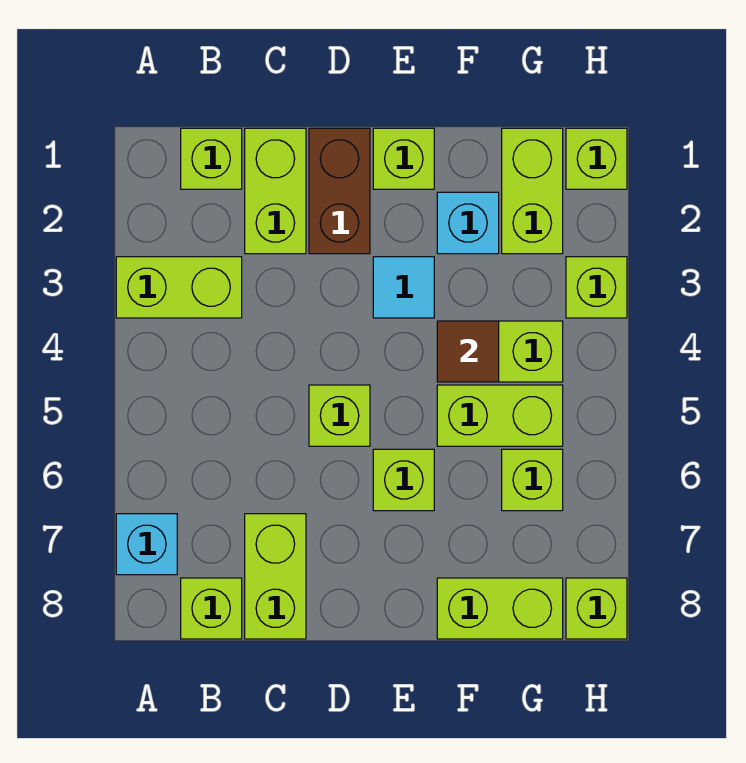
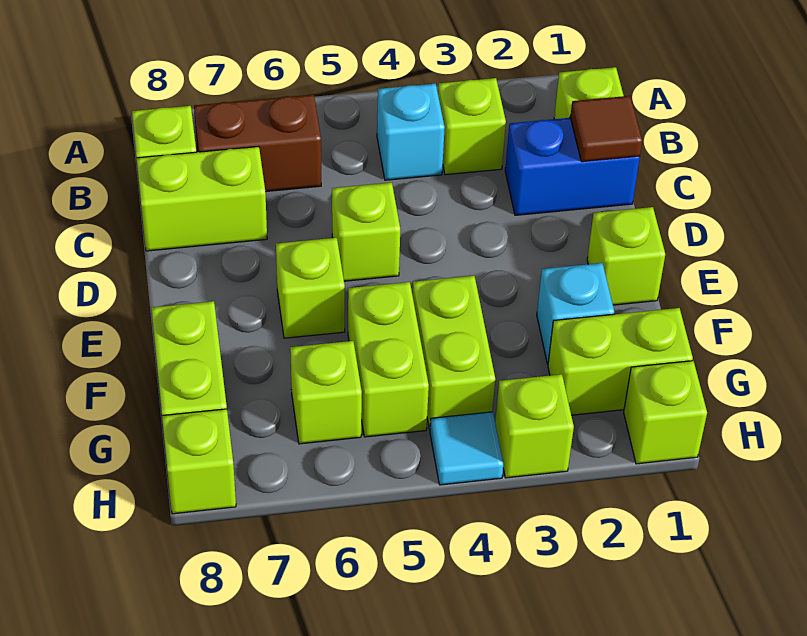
lime brick A3:B3 level 1 -> lime brick B3 level 1
cyan brick A7 level 1 -> cyan brick B4 level 1
lime brick C1:C2 level 1 -> blue brick C1:C2 level 1
brown brick D1:D2 level 1 -> brown brick B6:B7 level 1
cyan tile E3 level 1 -> cyan tile H4 level 1
brown tile F4 level 2 -> brown tile C1 level 2

